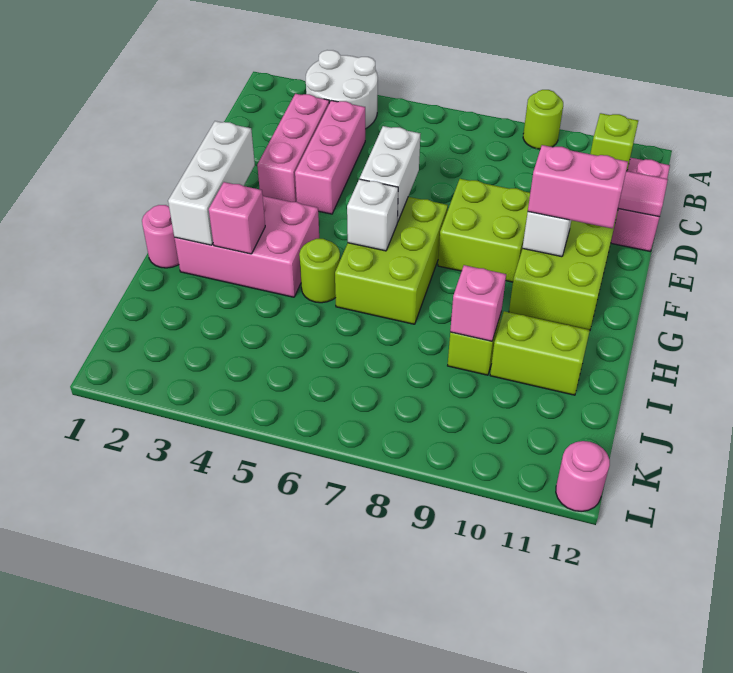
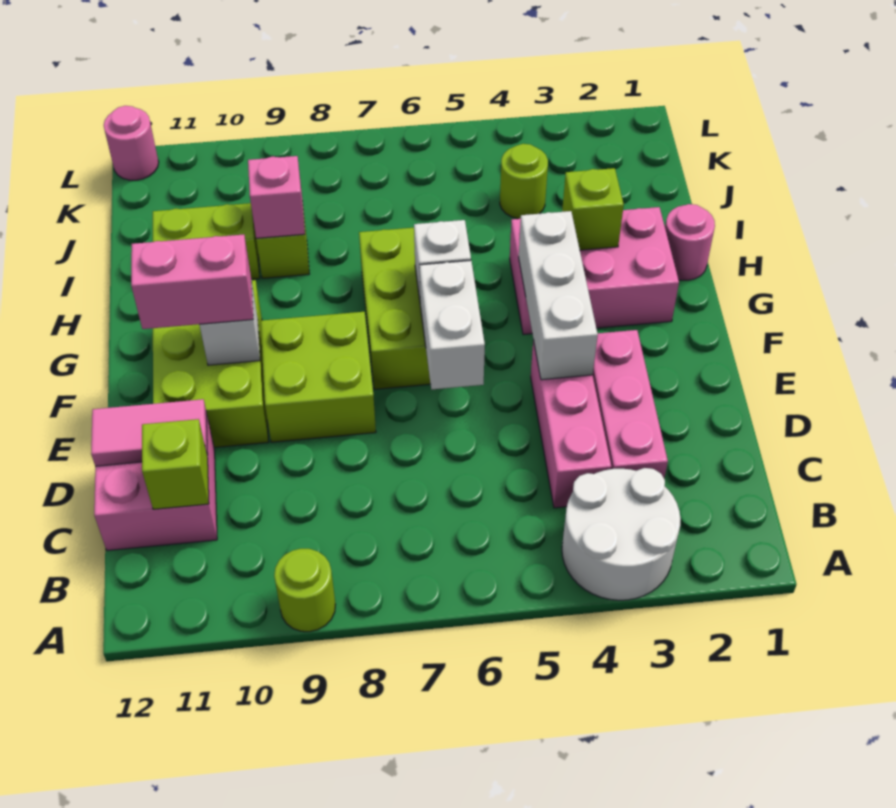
white brick F2:H2 level 2 -> white brick E4:G4 level 2
pink brick H3 level 2 -> lime brick H3 level 2
lime round brick H5 level 1 -> lime round brick J4 level 1

